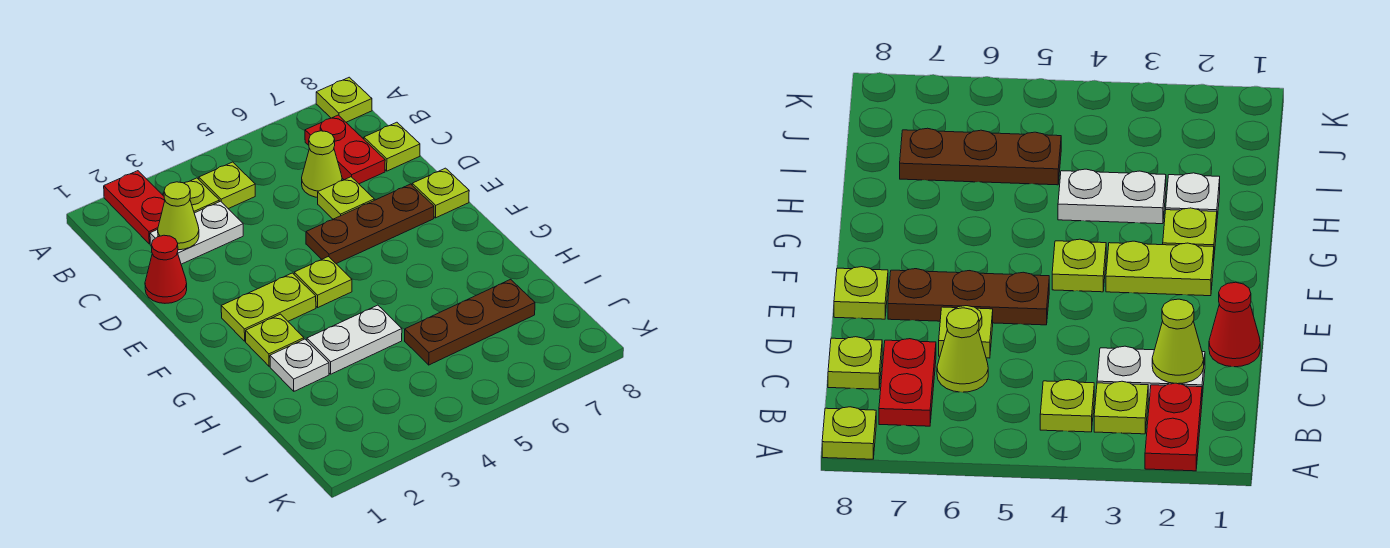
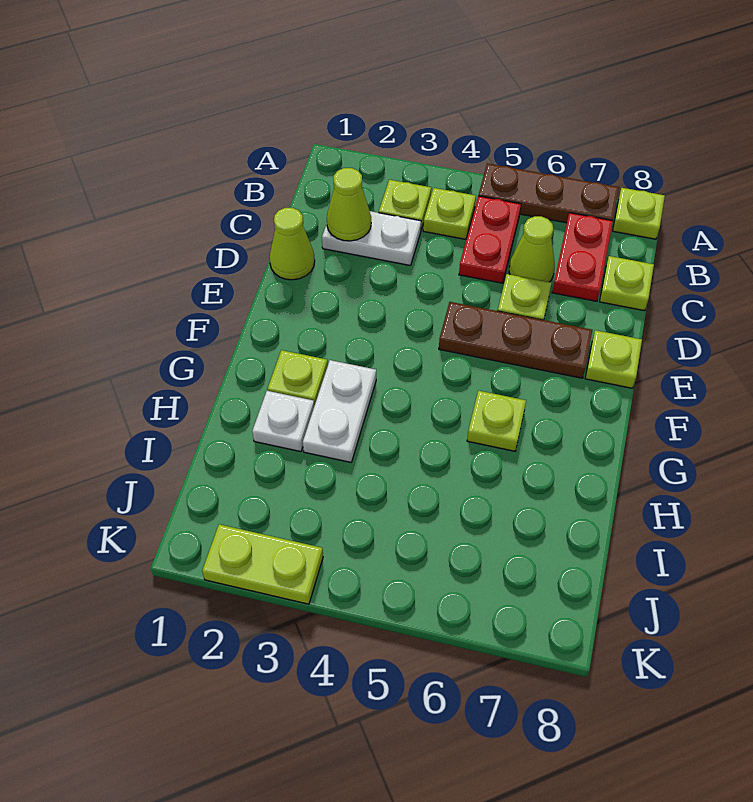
red plate A2:B2 level 1 -> red plate B5:C5 level 1
red cone D1 level 1 -> lime cone D1 level 1
lime plate F2:F3 level 1 -> lime plate K2:K3 level 1
lime plate F4 level 1 -> lime plate G6 level 1
white plate H3:H4 level 1 -> white plate G3:H3 level 1
brown plate I5:I7 level 1 -> brown plate A5:A7 level 1

